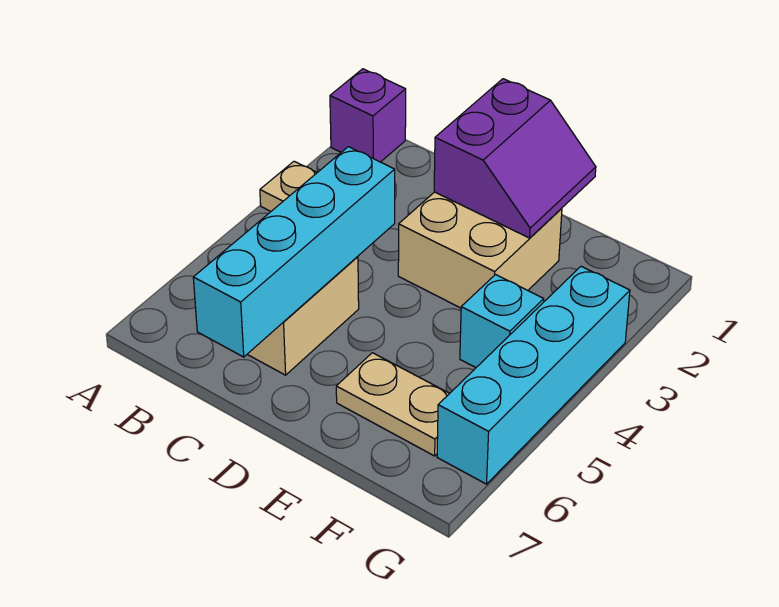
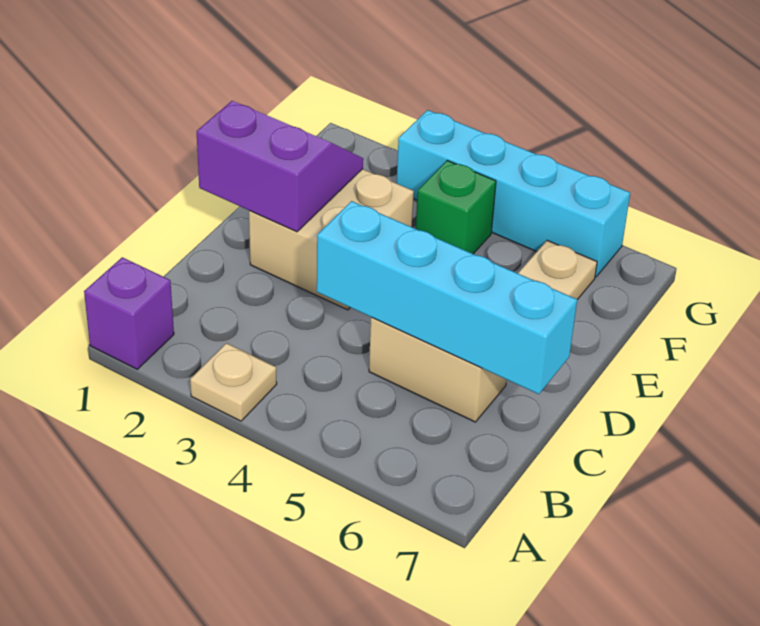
cyan brick F4 level 1 -> green brick F4 level 1

